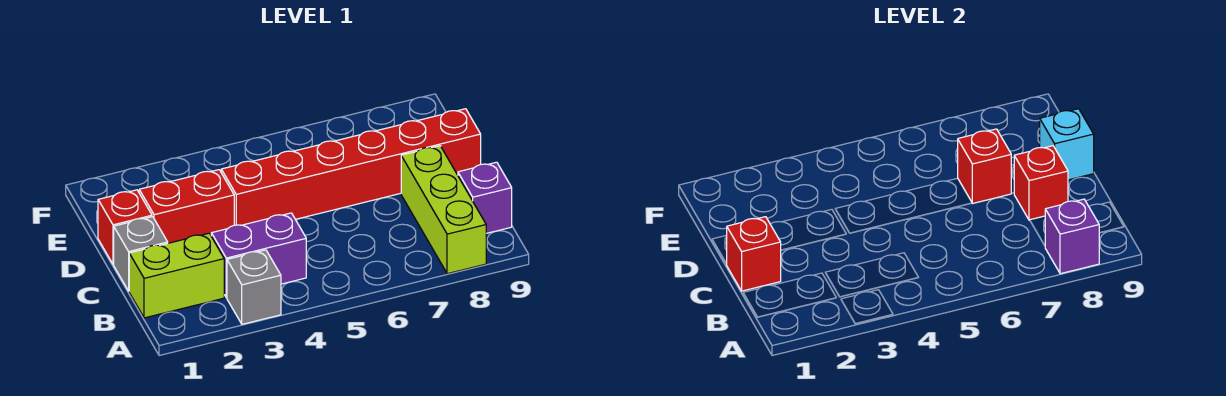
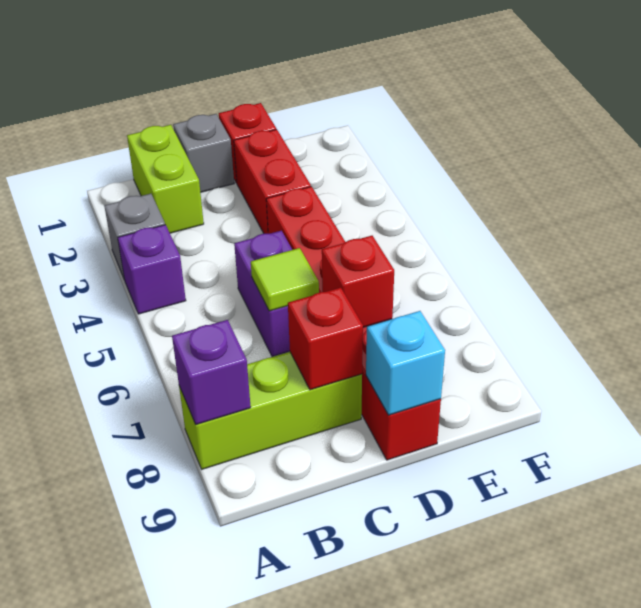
purple brick B3:B4 level 1 -> purple brick C5:C6 level 1
purple brick B9 level 1 -> purple brick A4 level 1
red brick C1 level 2 -> none
none -> lime tile C6 level 2

